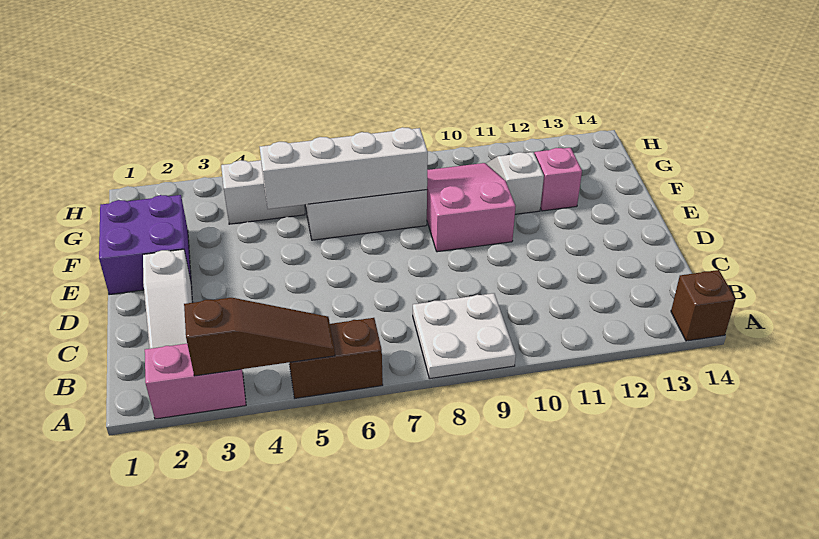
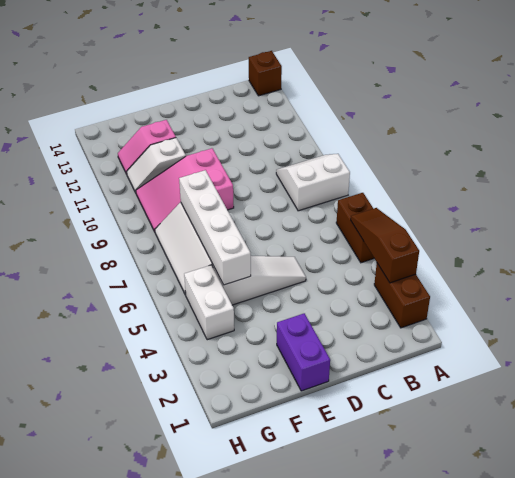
pink brick A2:A3 level 1 -> brown brick A2:A3 level 1
white plate A8:B9 level 1 -> white slope A8:B9 level 1 top 8
white slope B2:D2 level 1 top D -> white slope D5:F5 level 1 top F
purple brick E1:F2 level 1 -> purple brick E1:E2 level 1

